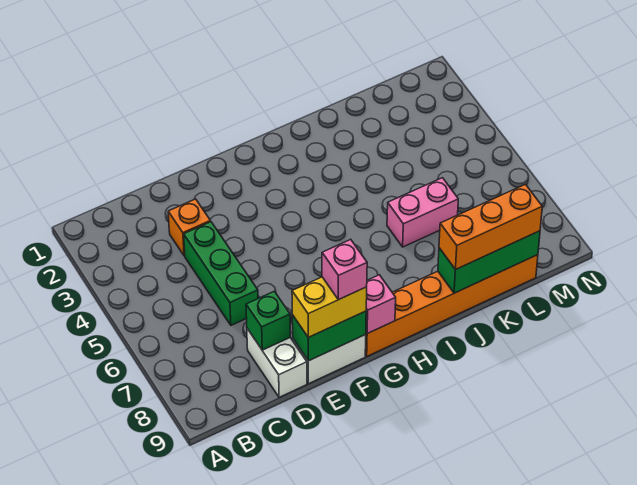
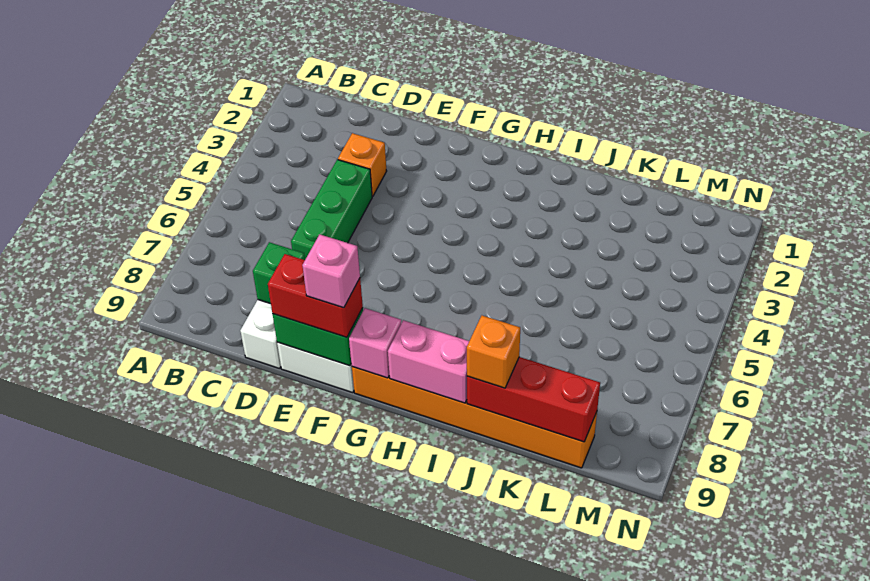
yellow brick E9:F9 level 3 -> red brick E9:F9 level 3
pink brick J6:K6 level 1 -> pink brick H9:I9 level 2
green brick J9:L9 level 2 -> red brick J9:L9 level 2
orange brick J9:L9 level 3 -> orange brick J9 level 3

